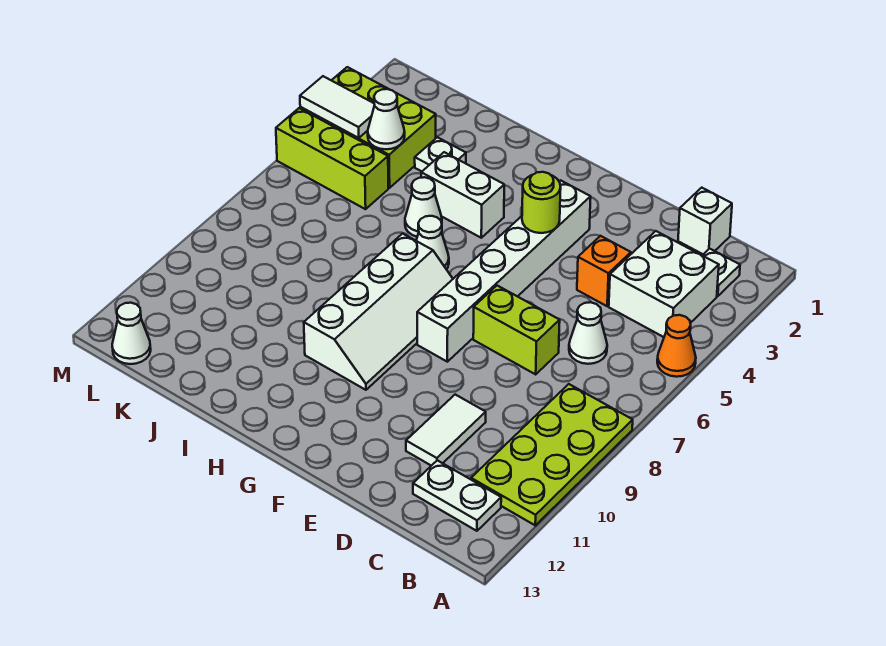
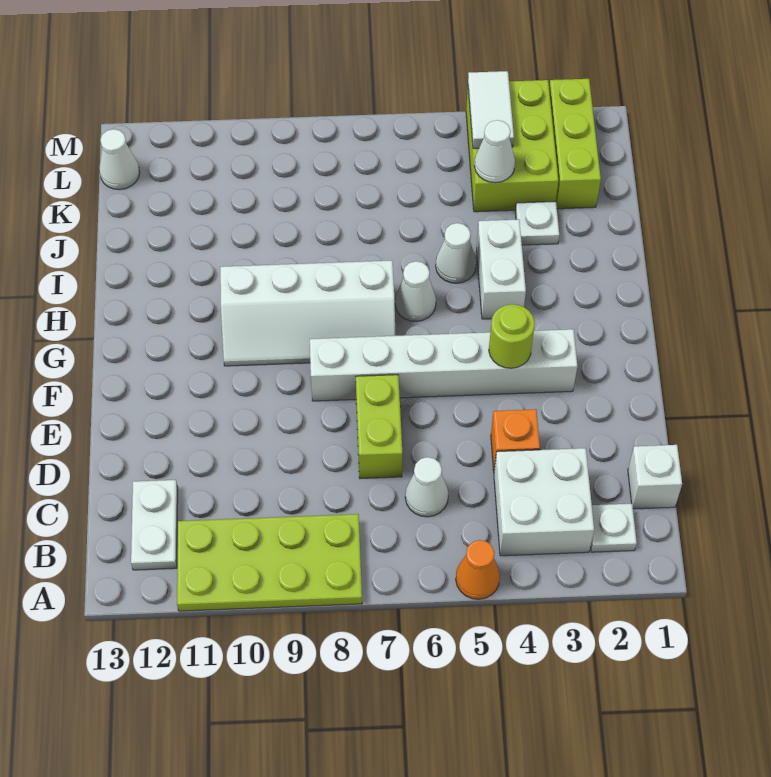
white tile D10:D11 level 1 -> none
lime brick K5:M5 level 1 -> lime brick K2:M2 level 1

